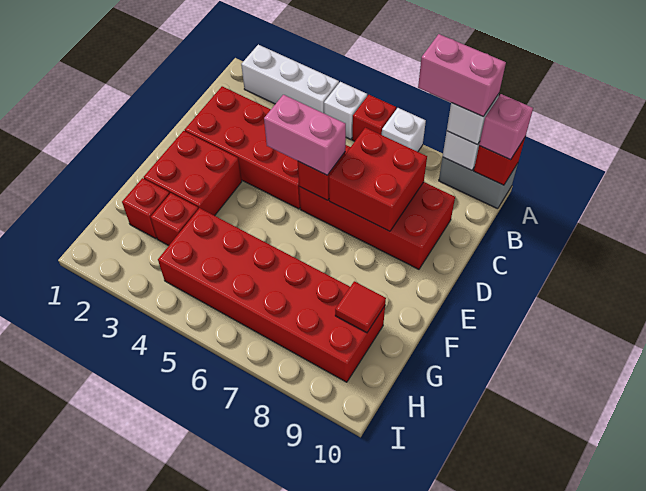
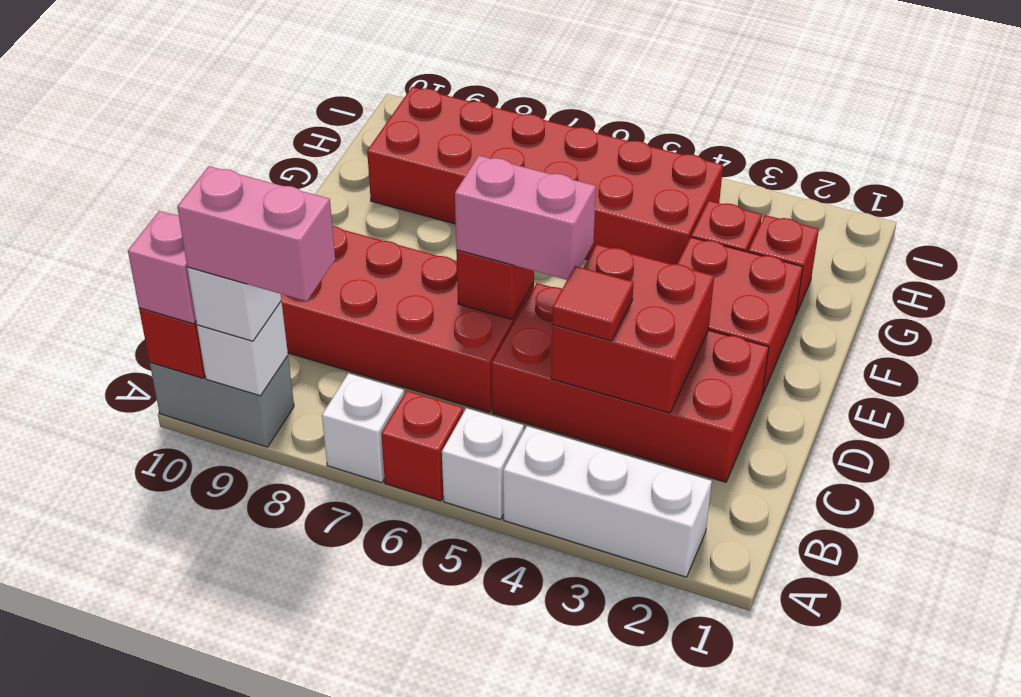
red brick C7:D8 level 2 -> red brick C3:D4 level 2
red tile G9 level 2 -> red tile C4 level 3

